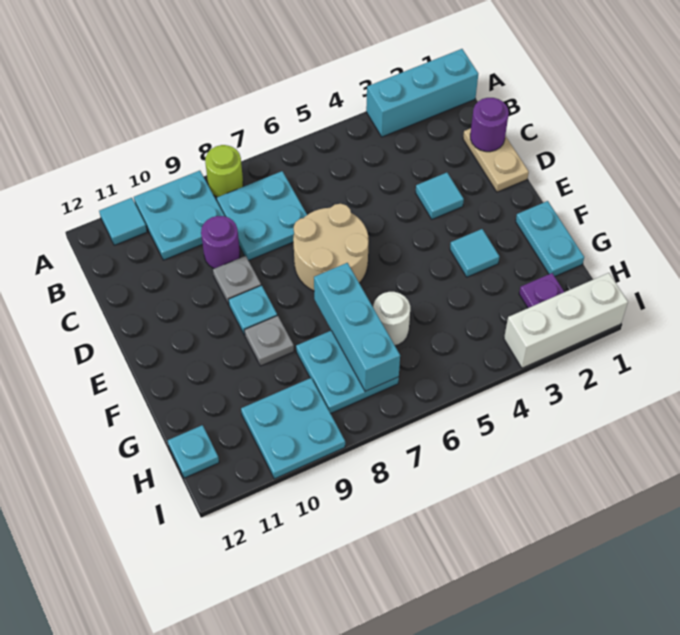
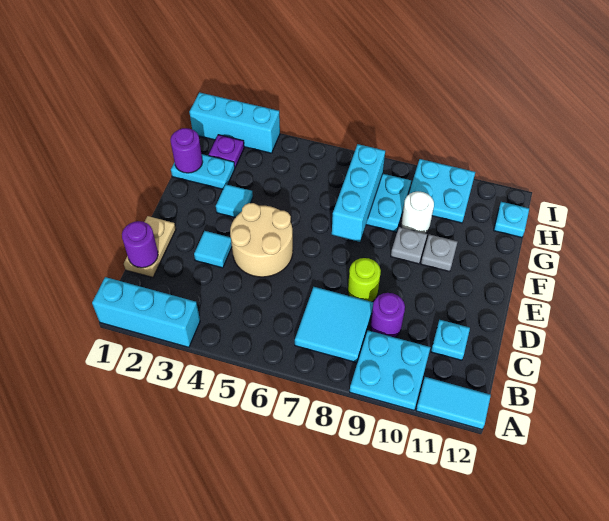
lime round brick A8 level 1 -> lime round brick D8 level 1
cyan tile A11 level 1 -> cyan tile A11:A12 level 1
cyan plate B7:C8 level 1 -> cyan tile B7:C8 level 1
tan round brick D6:E7 level 1 -> tan round brick D4:E5 level 1
grey plate D9 level 1 -> grey plate F10 level 1
cyan plate E9 level 1 -> cyan plate C11 level 1
cyan plate F1:G1 level 1 -> cyan plate G1:G2 level 1
none -> purple round brick G1 level 2
white round brick G6 level 1 -> white round brick G9 level 1
white brick I1:I3 level 1 -> cyan brick I1:I3 level 1

